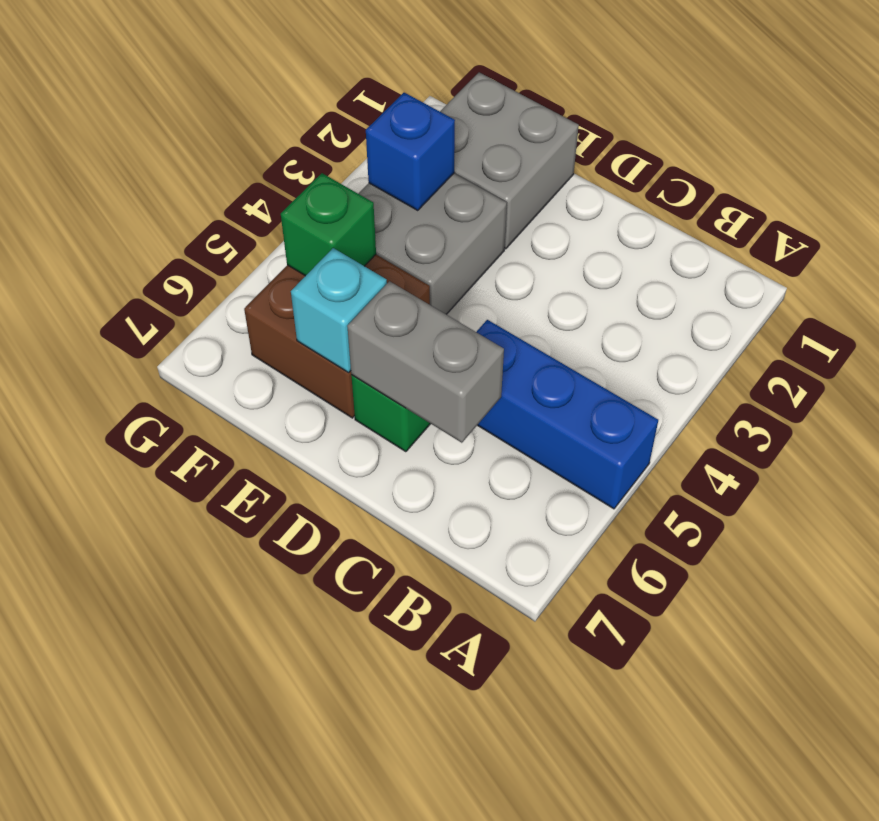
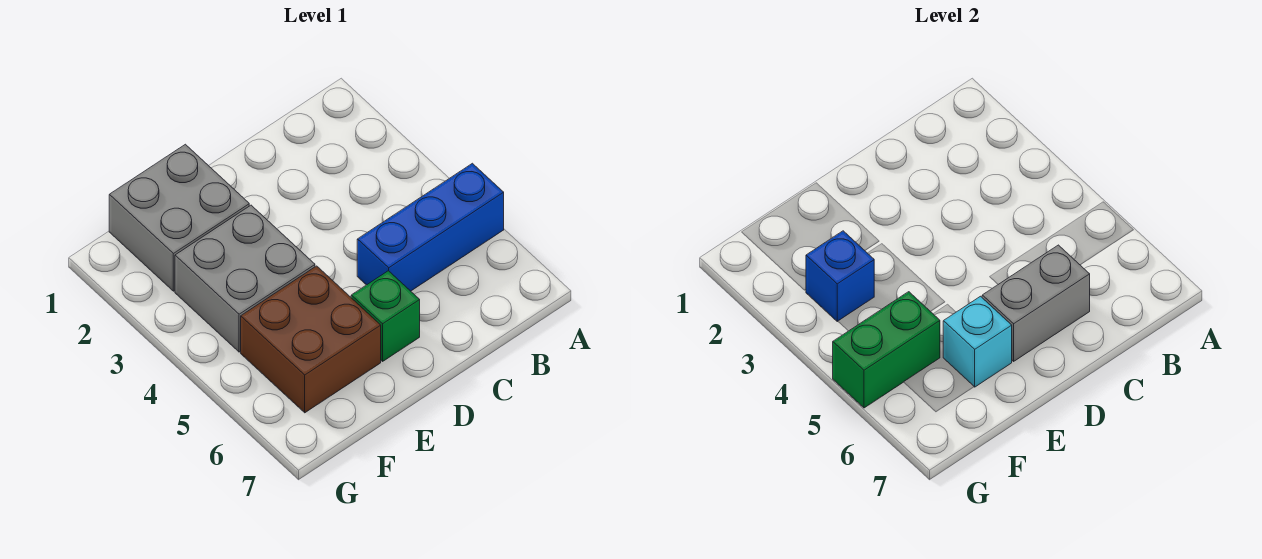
green brick F5 level 2 -> green brick F5:G5 level 2

